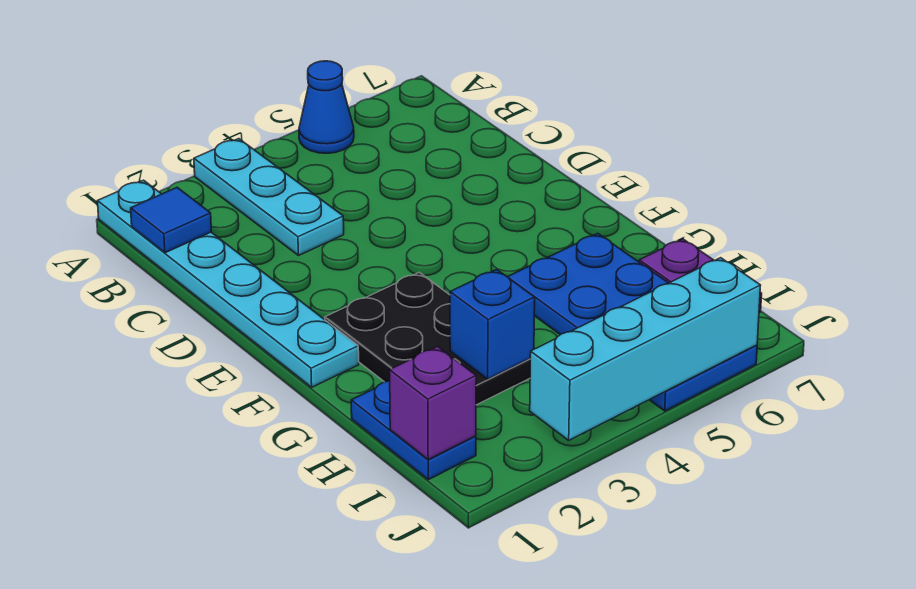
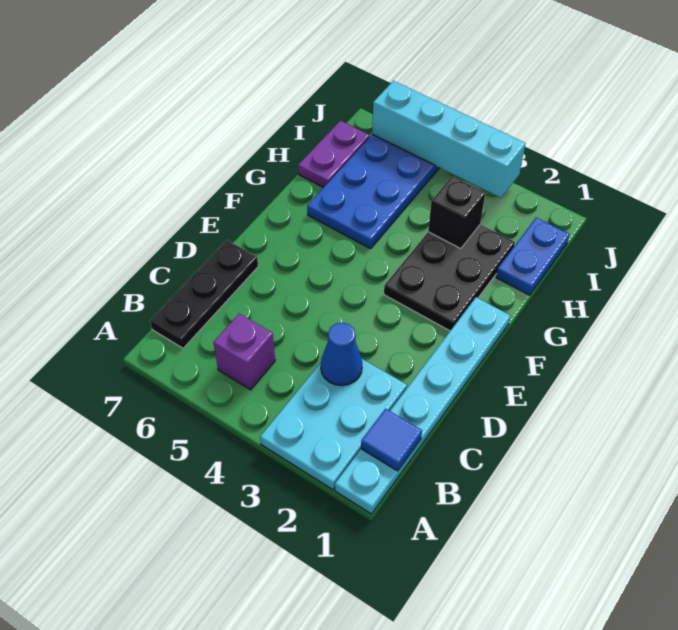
cyan plate A3:C3 level 1 -> cyan plate A2:C3 level 1
blue cone A5 level 1 -> blue cone C3 level 2
none -> black plate B7:D7 level 1
blue brick H3 level 2 -> black brick H3 level 2
purple brick I1 level 2 -> purple brick B5 level 1

